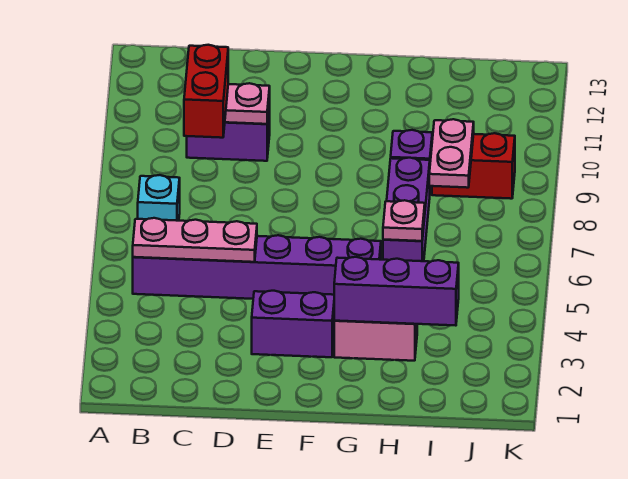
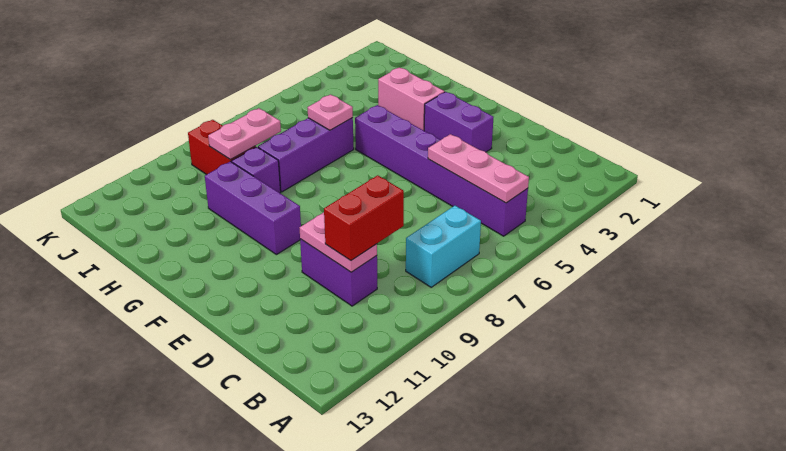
cyan brick B7 level 1 -> cyan brick B7:B8 level 1
purple brick G3:I3 level 2 -> purple brick F10:H10 level 1

